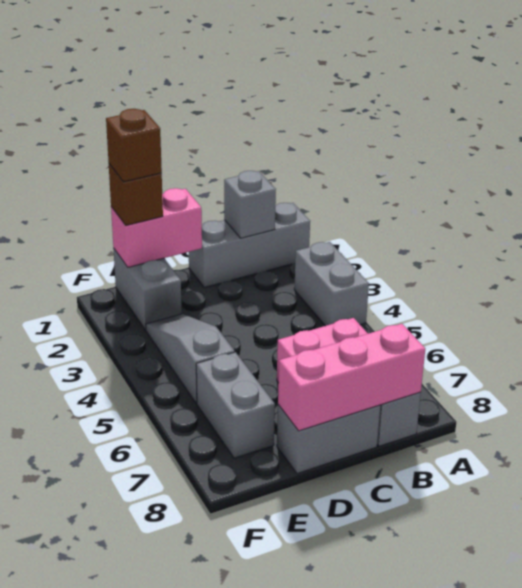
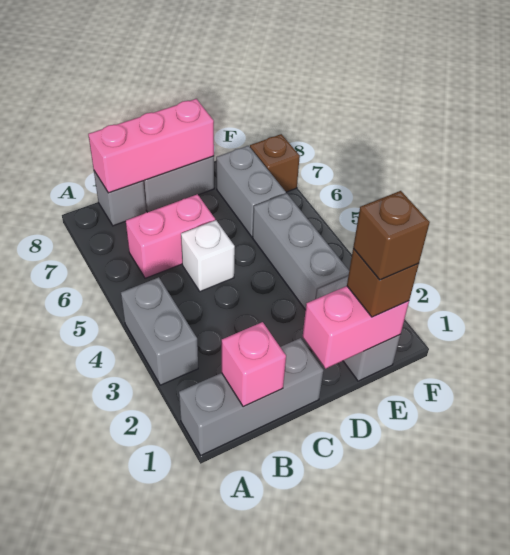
grey brick B1 level 2 -> pink brick B1 level 2
none -> white brick C5 level 1
grey slope E3:E5 level 1 top 5 -> grey brick E3:E5 level 1
none -> brown brick F7 level 1

